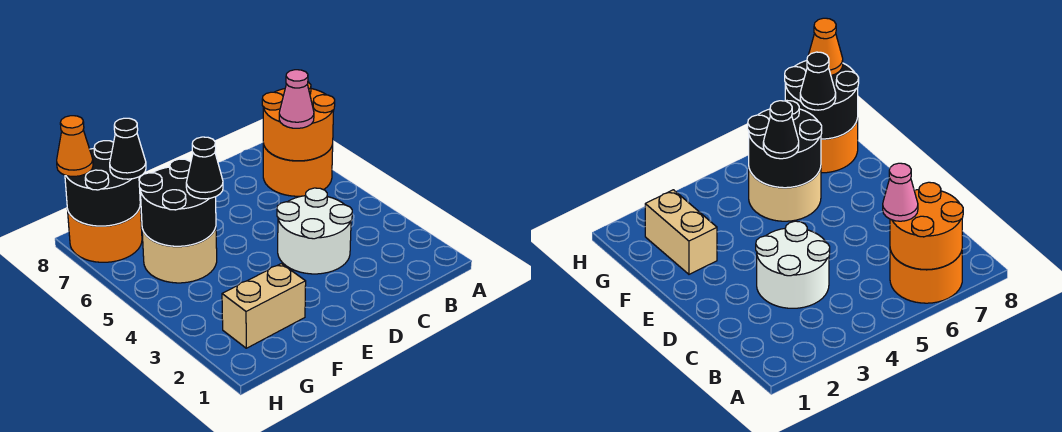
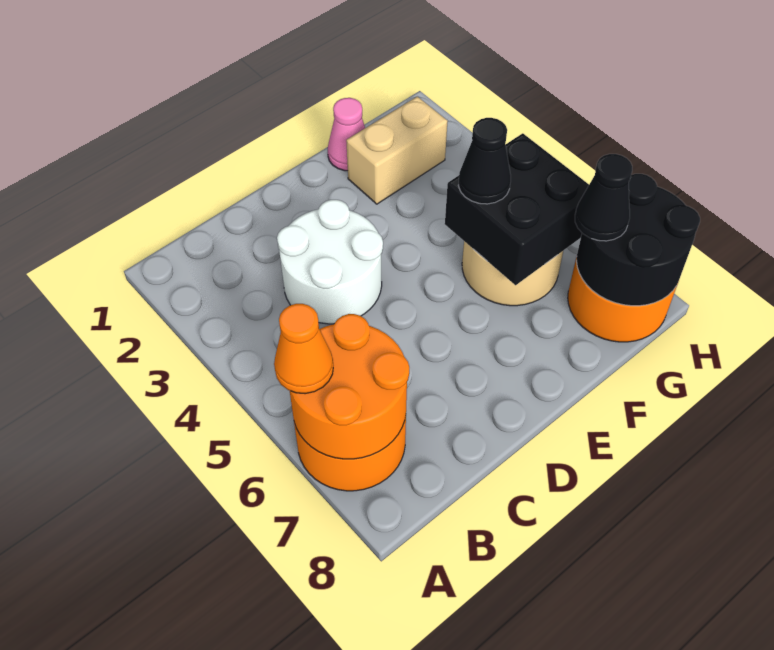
pink cone B6 level 3 -> pink cone F1 level 1
black round brick F5:G6 level 2 -> black brick F5:G6 level 2
orange cone H8 level 3 -> orange cone A6 level 3

